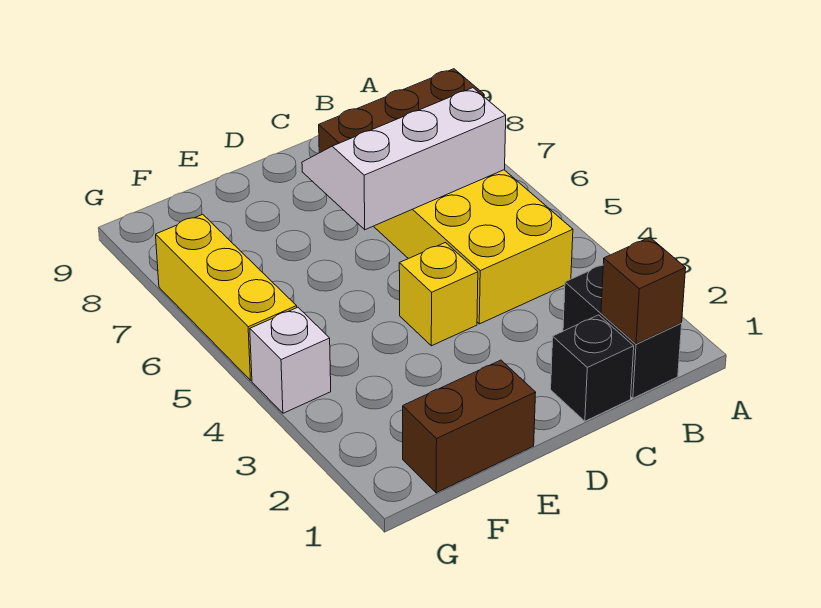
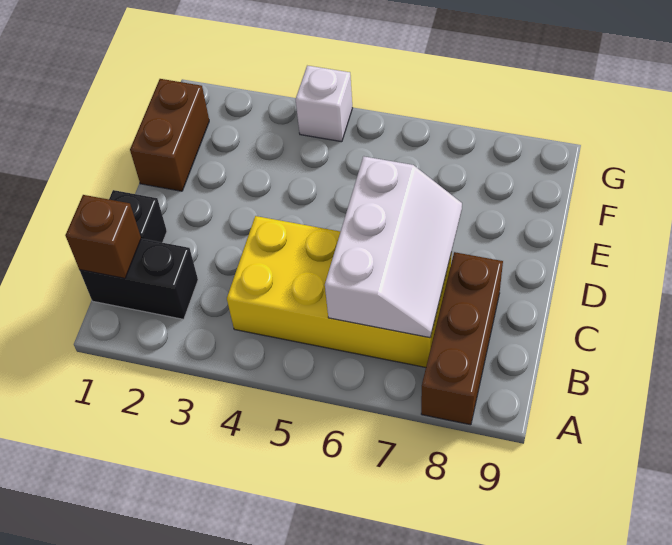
yellow brick D4 level 1 -> none
yellow brick G5:G7 level 1 -> none

